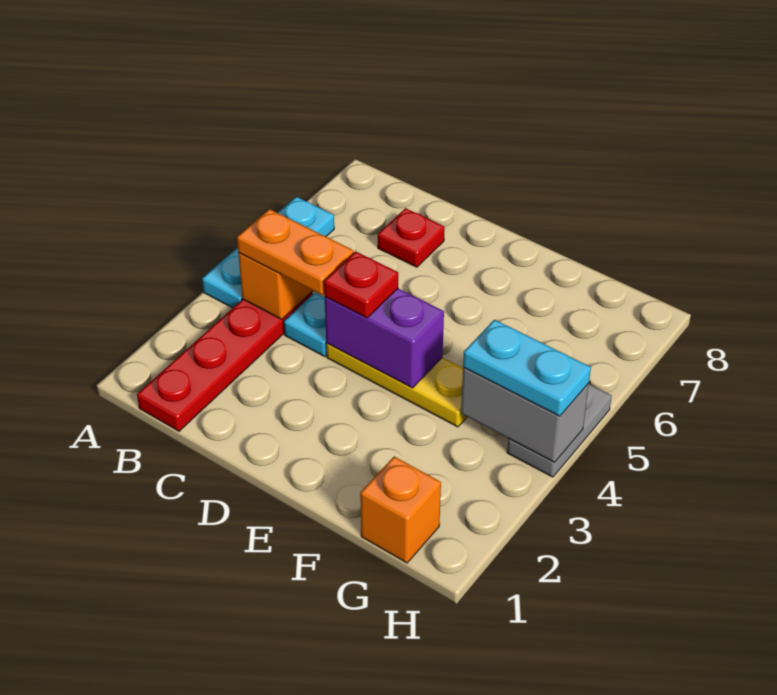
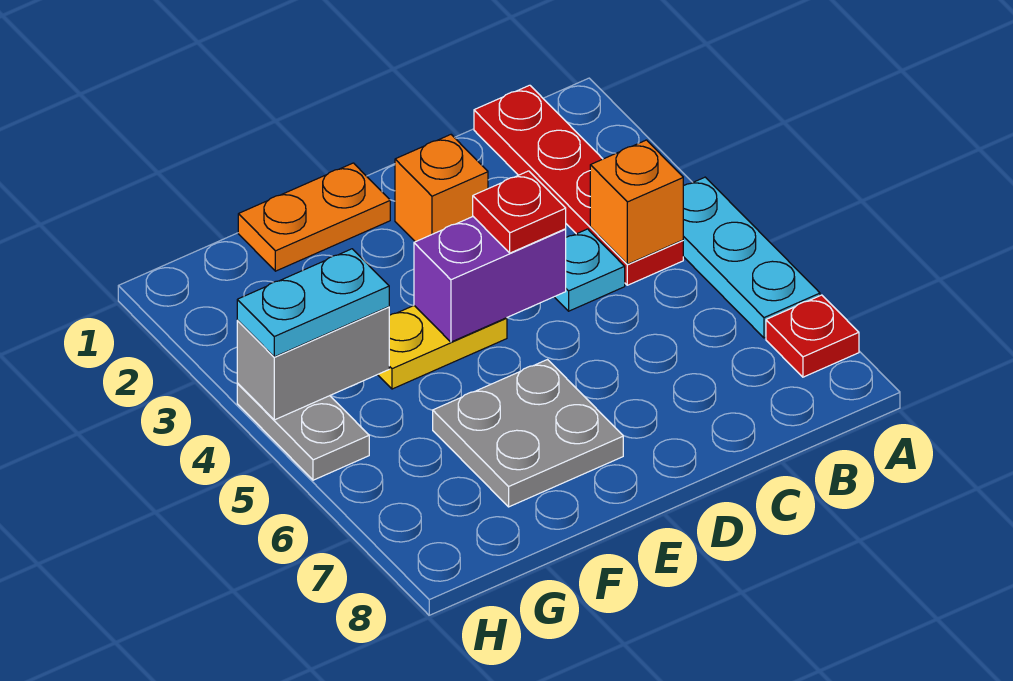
orange plate B4:C4 level 3 -> orange plate E1:F1 level 1
red plate C7 level 1 -> red plate A7 level 1
yellow plate D4:F4 level 1 -> yellow plate E4:F4 level 1
none -> grey plate E6:F7 level 1
orange brick G1 level 1 -> orange brick D2 level 1

